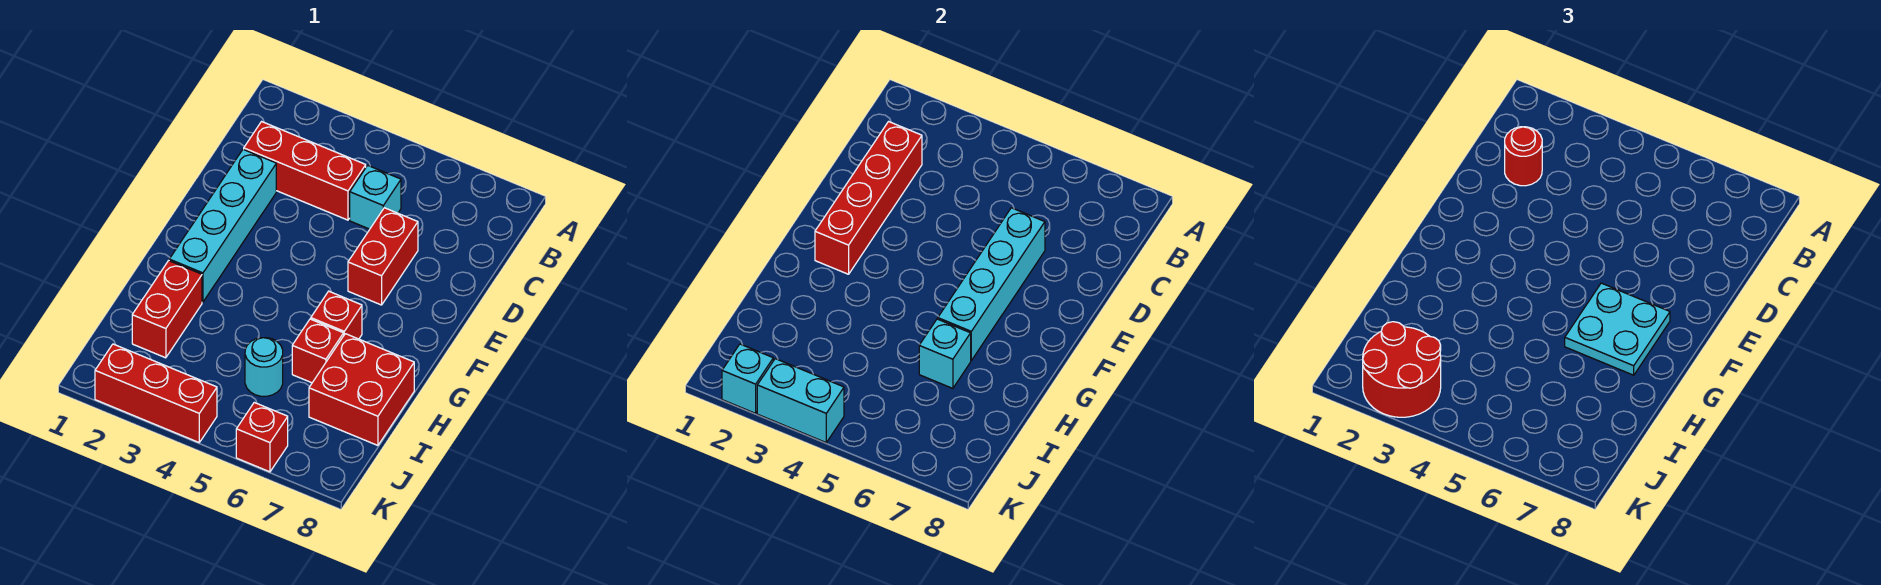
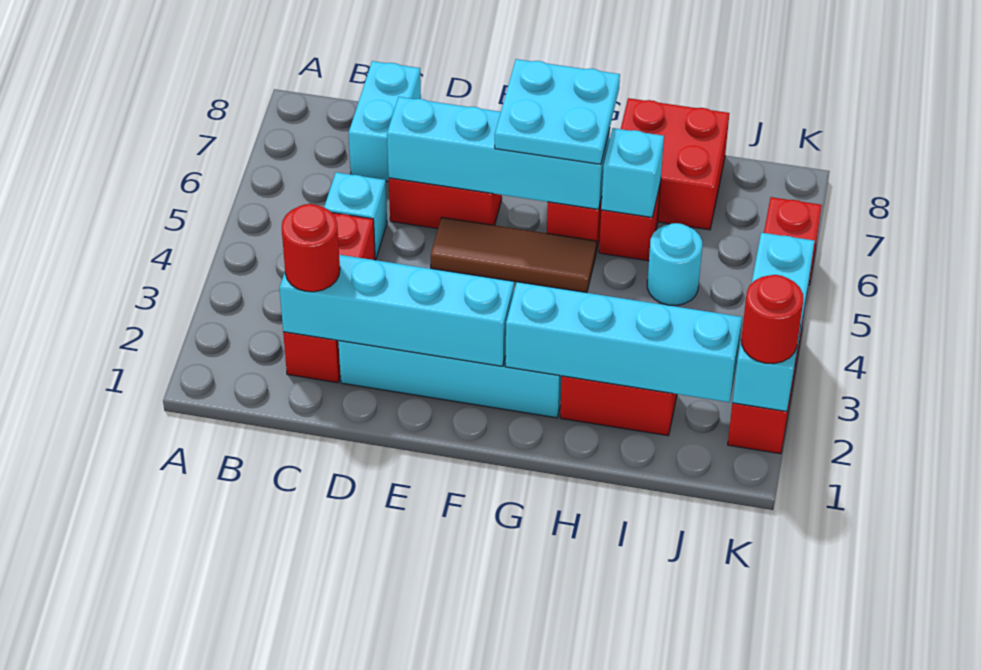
red brick C2:F2 level 2 -> cyan brick C2:F2 level 2
none -> cyan brick C7:C8 level 1
none -> brown tile E5:G5 level 1
none -> cyan brick G2:J2 level 2
red round brick J2:K3 level 3 -> red round brick K2 level 3

